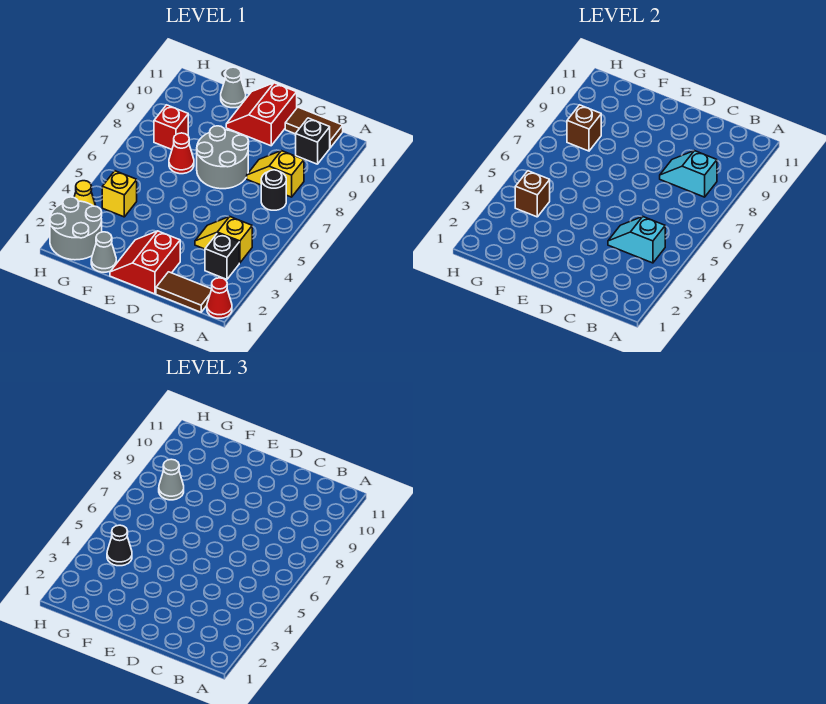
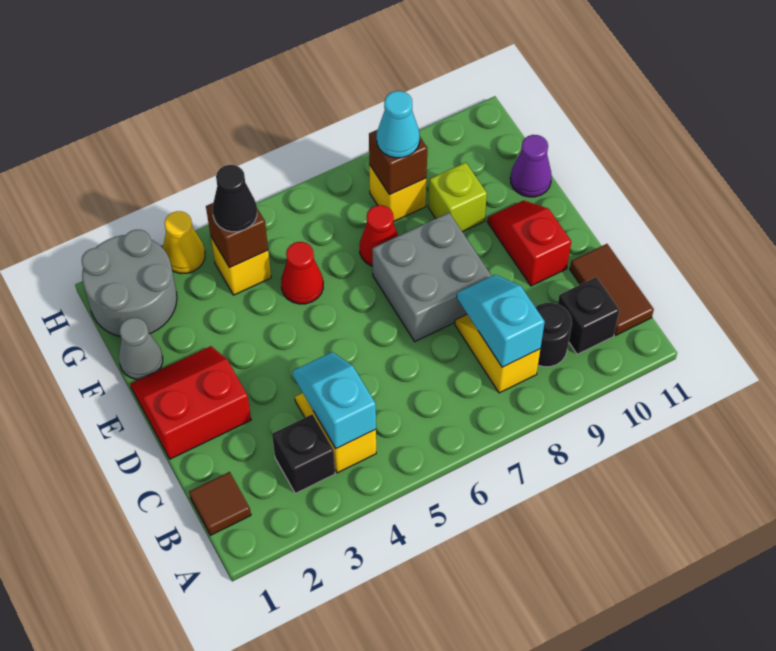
red cone A1 level 1 -> red cone F5 level 1
brown tile B1:C1 level 1 -> brown tile B1 level 1
black round brick B7 level 1 -> black round brick B9 level 1
grey round brick D7:E8 level 1 -> grey brick D7:E8 level 1
red slope D10:E11 level 1 top D -> red slope D10:E10 level 1 top D
none -> lime brick F9 level 1
grey cone F11 level 1 -> purple cone F11 level 1
red brick G8 level 1 -> yellow brick G8 level 1
grey cone G8 level 3 -> cyan cone G8 level 3

